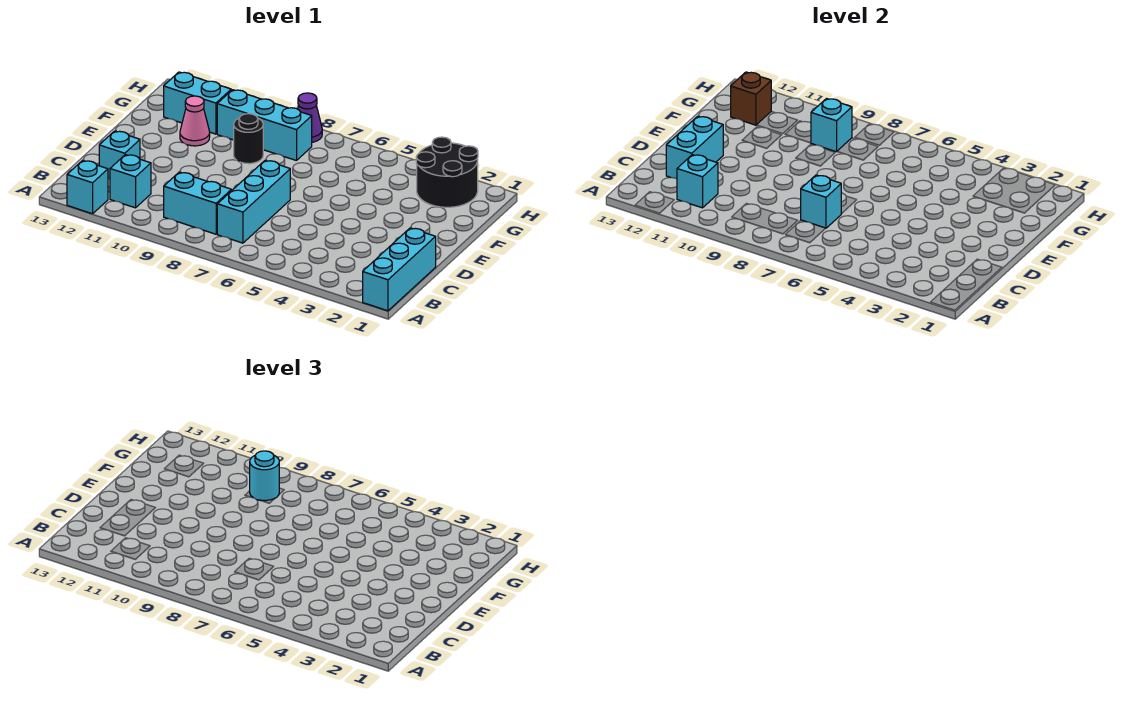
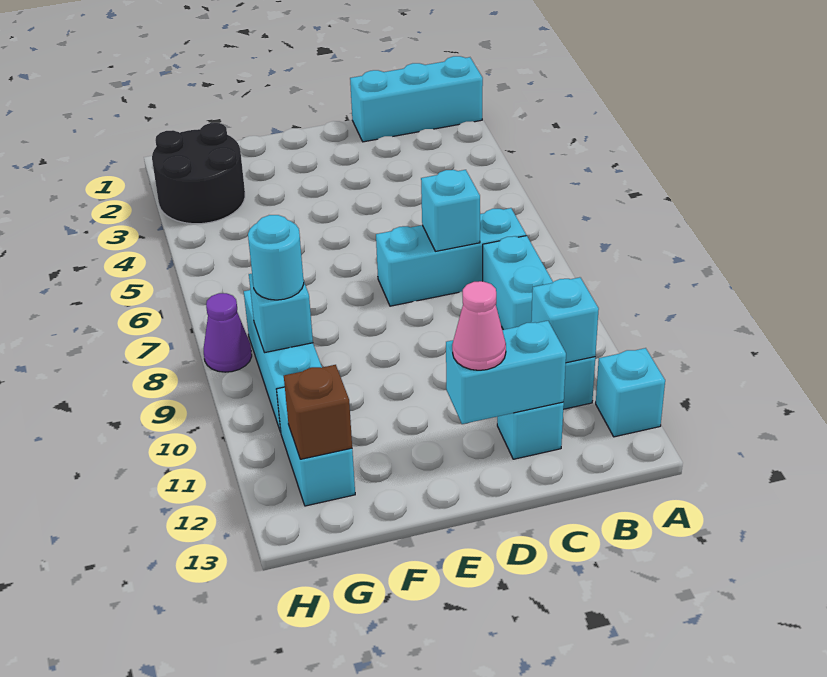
black round brick F9 level 1 -> none
pink cone F11 level 1 -> pink cone D12 level 3

